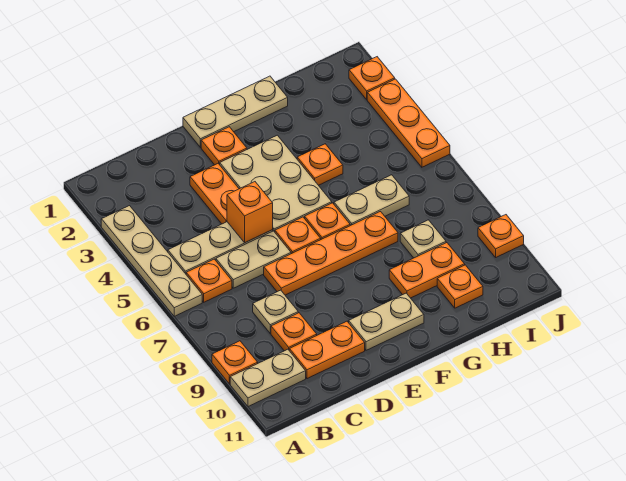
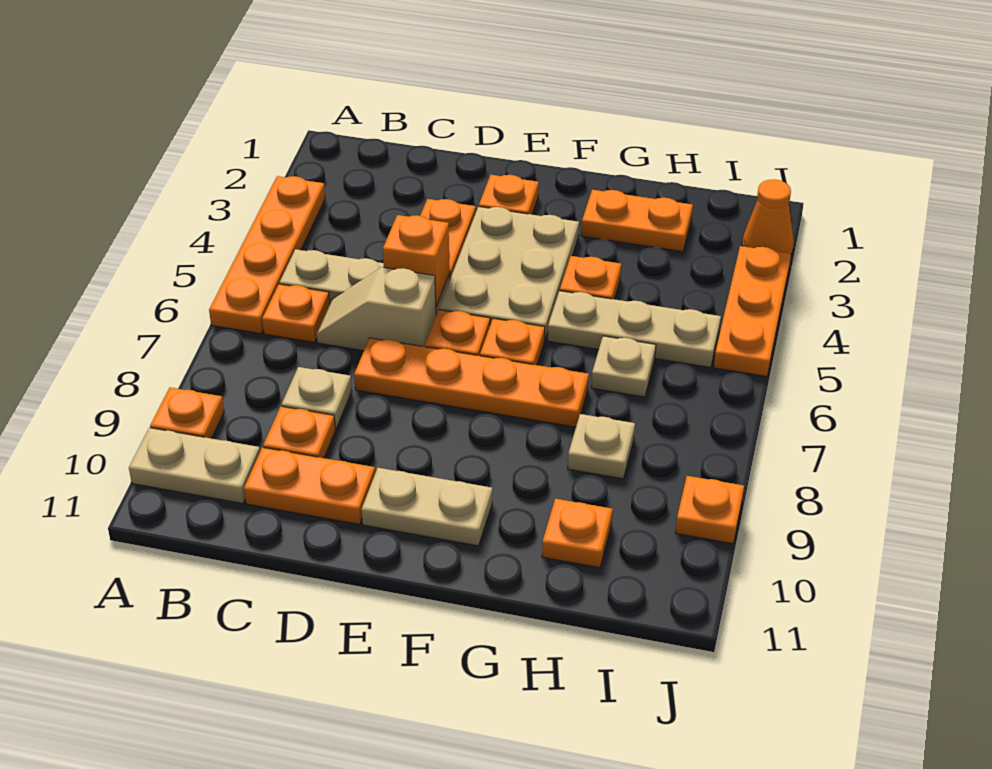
tan plate A3:A6 level 1 -> orange plate A3:A6 level 1
tan plate C6:D6 level 1 -> tan slope C6:D6 level 1 top D
tan plate E1:G1 level 1 -> tan plate G5:I5 level 1
tan plate G6:H6 level 1 -> tan plate H6 level 1
orange plate G9:H9 level 1 -> orange plate G2:H2 level 1
orange plate J2 level 1 -> orange cone J2 level 1

